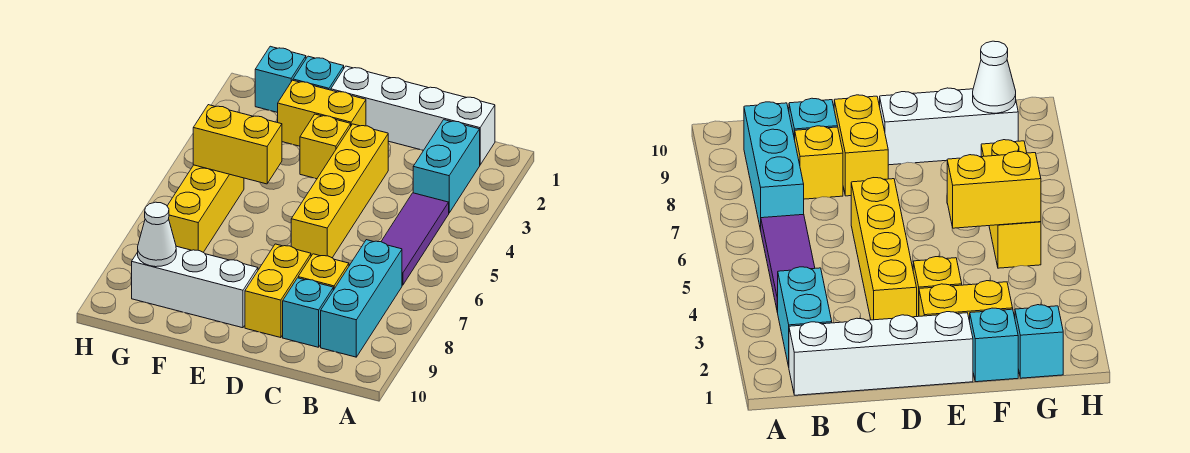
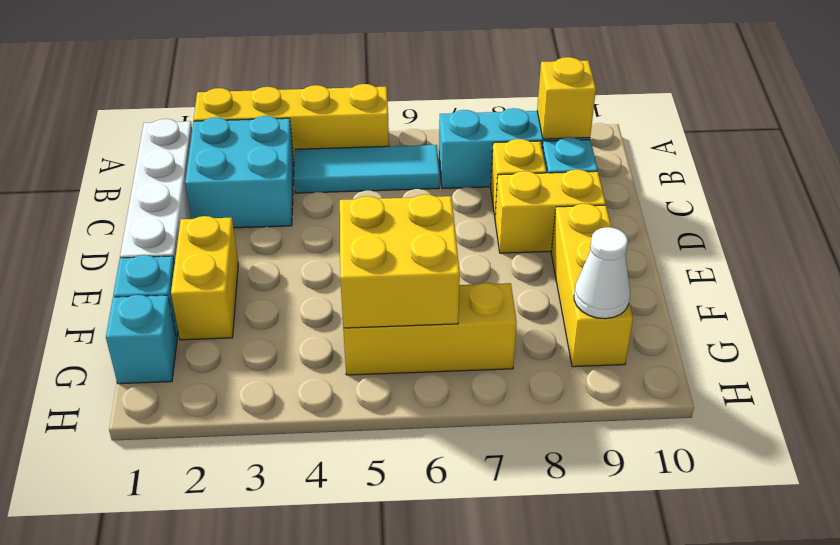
cyan brick B2:B3 level 1 -> cyan brick B2:C3 level 1
purple tile B4:B6 level 1 -> cyan tile B4:B6 level 1
yellow brick D3:D6 level 1 -> yellow brick A2:A5 level 1
yellow brick E3 level 1 -> yellow brick B9 level 2
white brick E9:G9 level 1 -> yellow brick E9:G9 level 1
yellow brick F5:G5 level 2 -> yellow brick F5:G6 level 2

